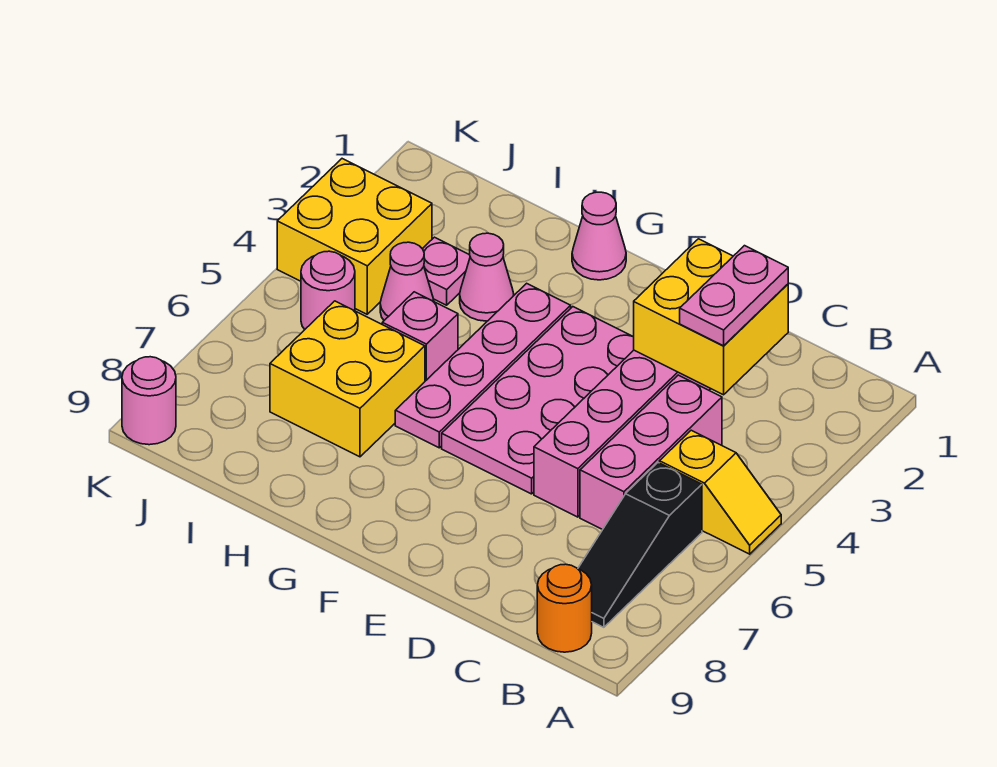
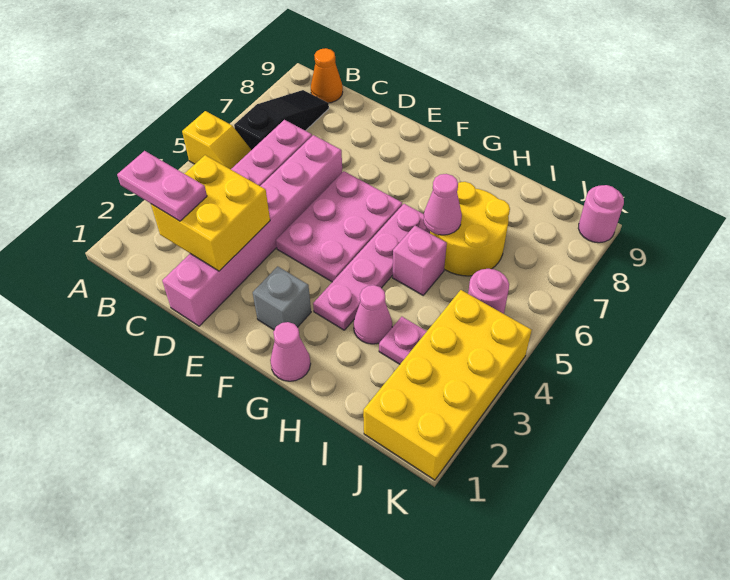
yellow slope A5:B5 level 1 top B -> yellow slope A5:B5 level 1 top A
orange round brick B9 level 1 -> orange cone B9 level 1
pink plate C2:C3 level 3 -> pink plate B2:C2 level 3
pink plate E3:F6 level 1 -> pink plate E4:F6 level 1
none -> grey brick F2 level 1
yellow brick H6:I7 level 1 -> yellow round brick H6:I7 level 1
pink cone I4 level 1 -> pink cone H6 level 2
yellow brick J3:K4 level 1 -> yellow brick J1:K4 level 1

